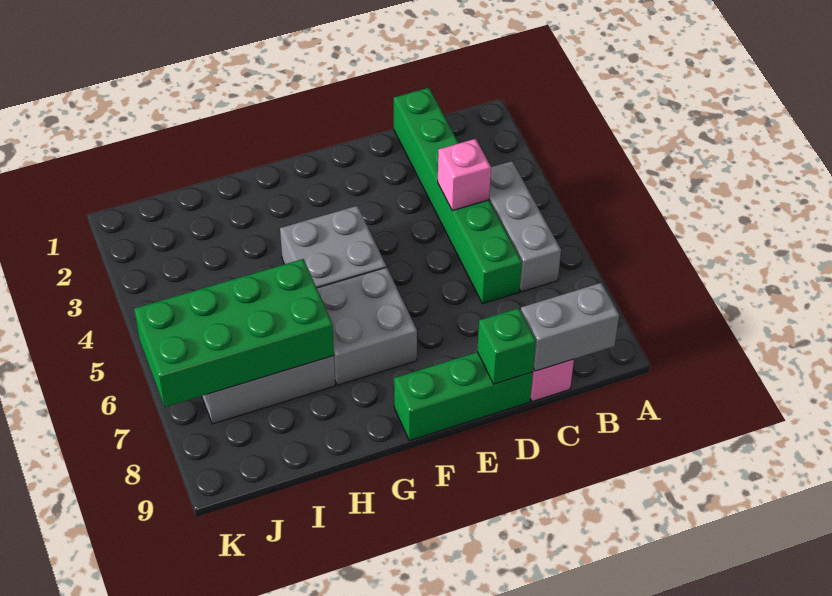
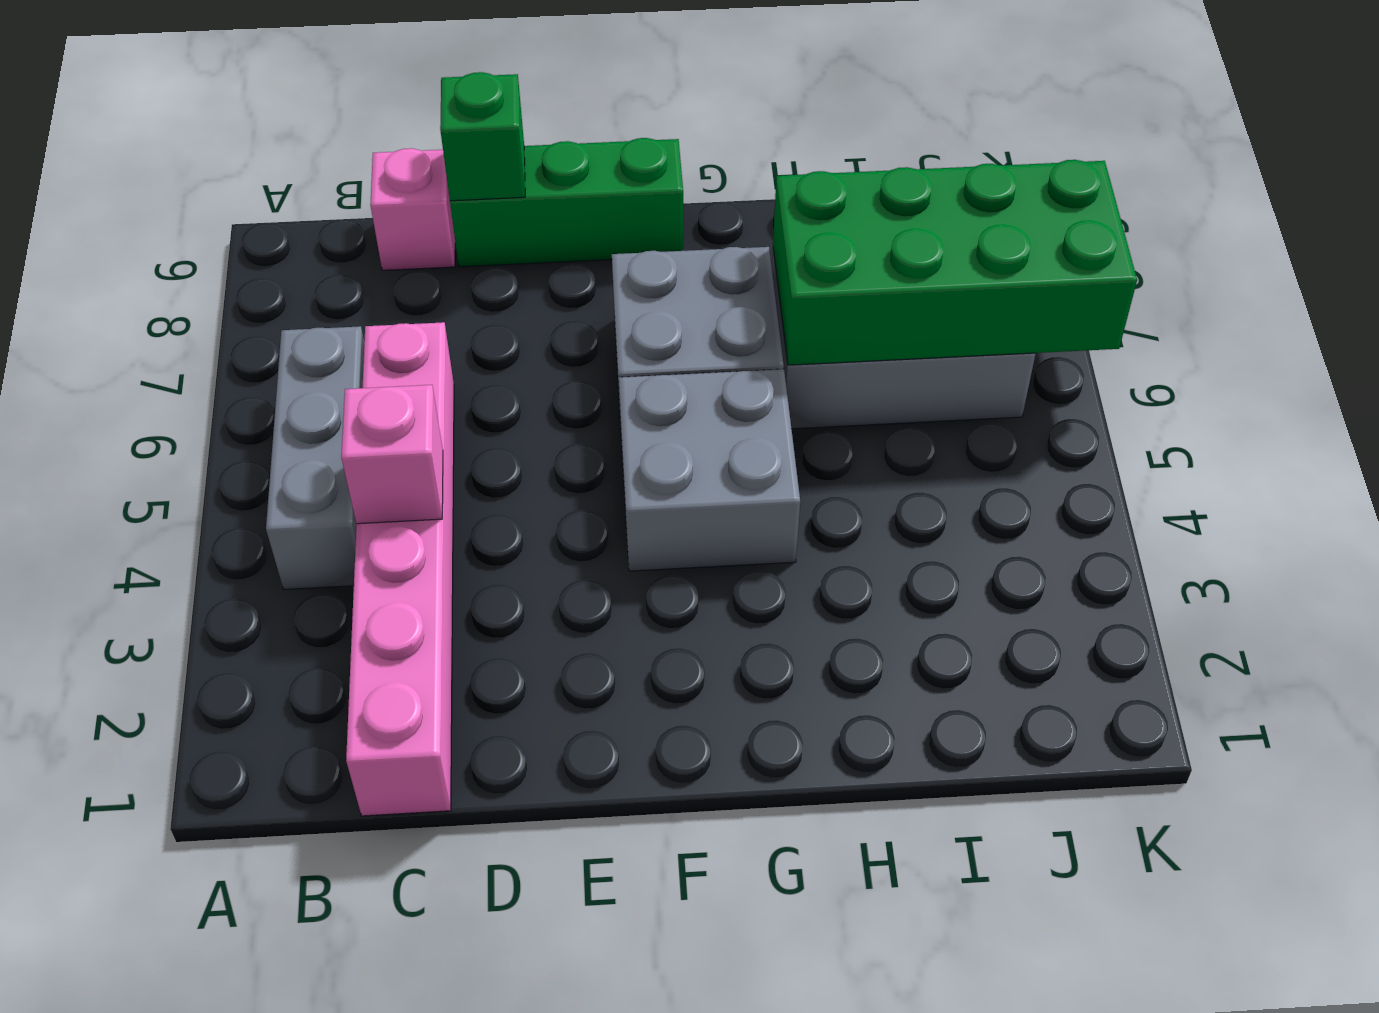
grey brick B9:C9 level 2 -> none
green brick C1:C6 level 1 -> pink brick C1:C6 level 1

